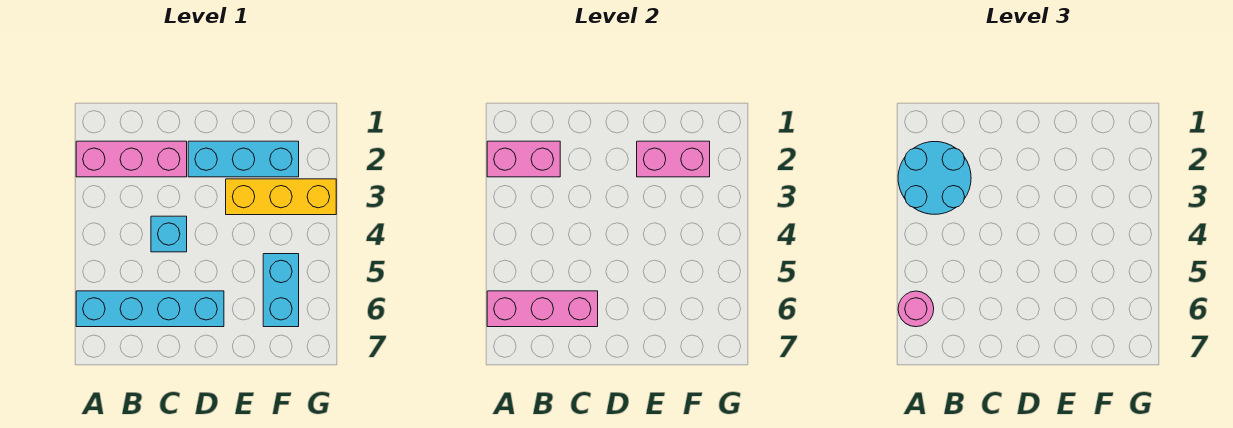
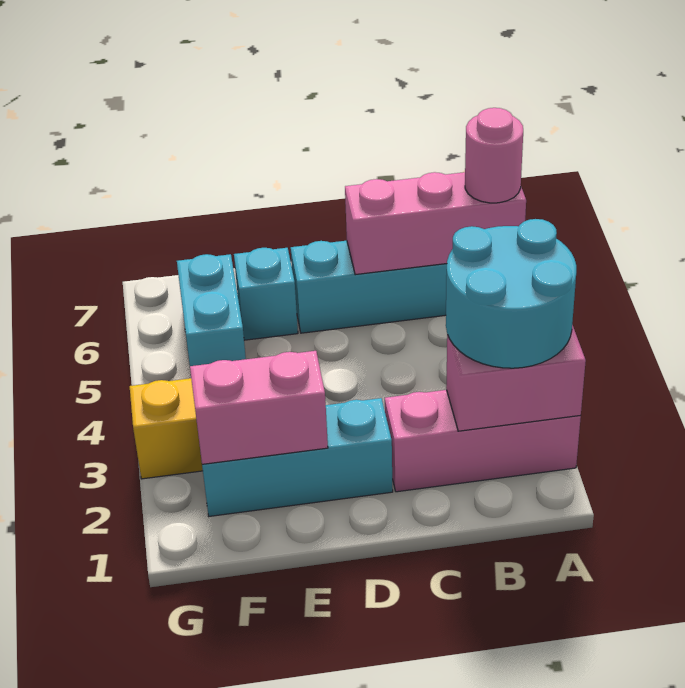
cyan brick C4 level 1 -> cyan brick E6 level 1

